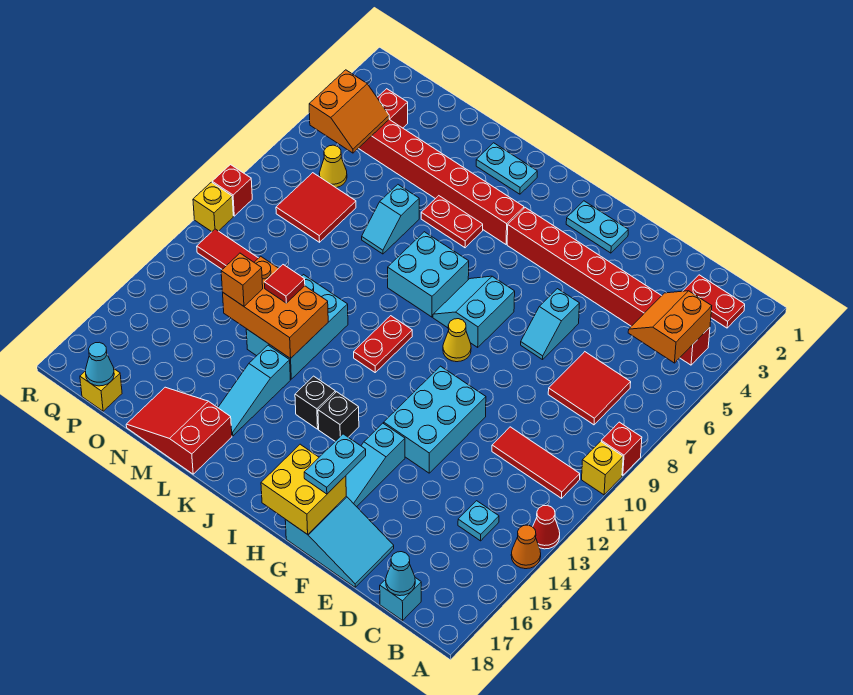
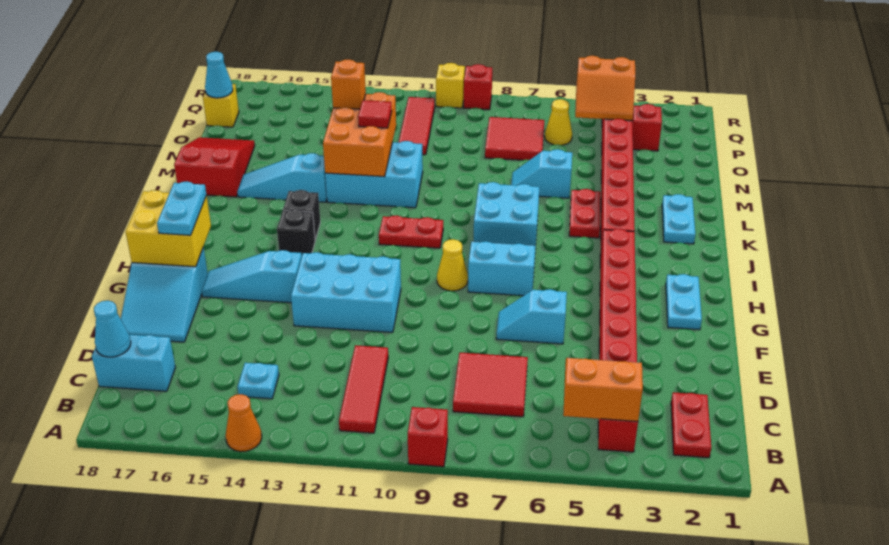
yellow brick A10 level 1 -> none
red cone A13 level 1 -> none
cyan brick C18 level 1 -> cyan brick C17:C18 level 1
cyan plate G16:G17 level 3 -> cyan plate G17:H17 level 3

